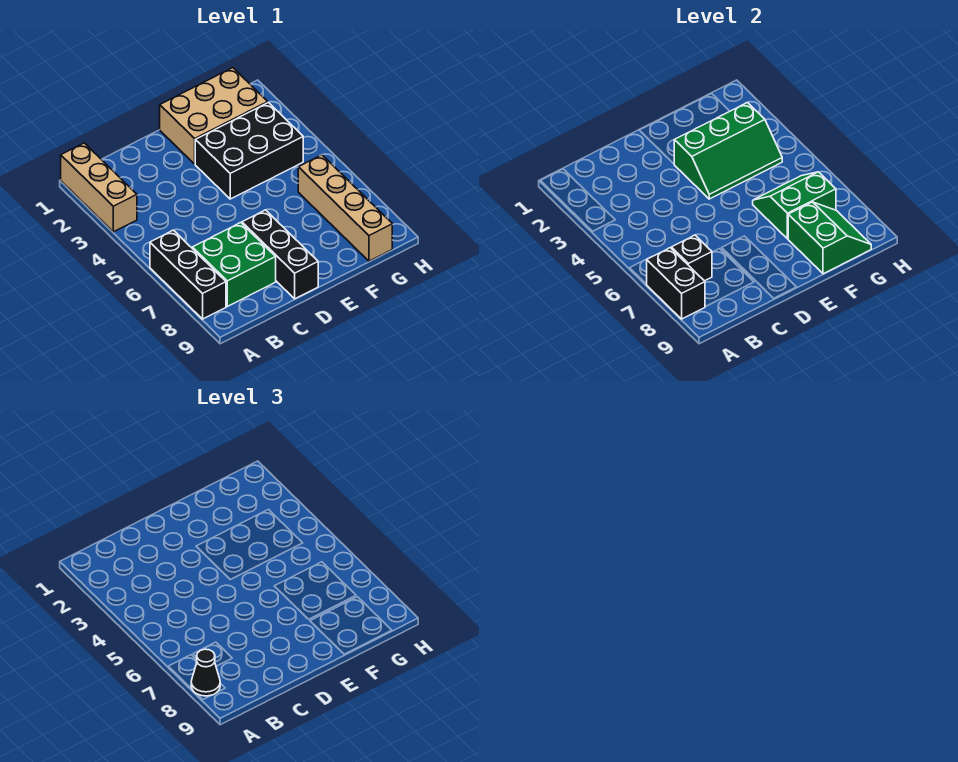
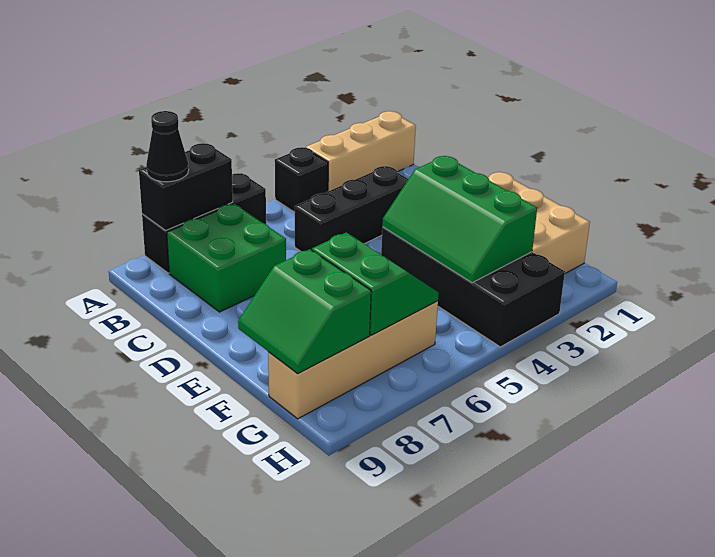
black brick B7 level 2 -> black brick A4 level 1
black brick D7:D9 level 1 -> black brick C3:C5 level 1
black brick E3:G4 level 1 -> black brick E3:H4 level 1
green slope F8:G9 level 2 top F -> green slope F8:G9 level 2 top 8

